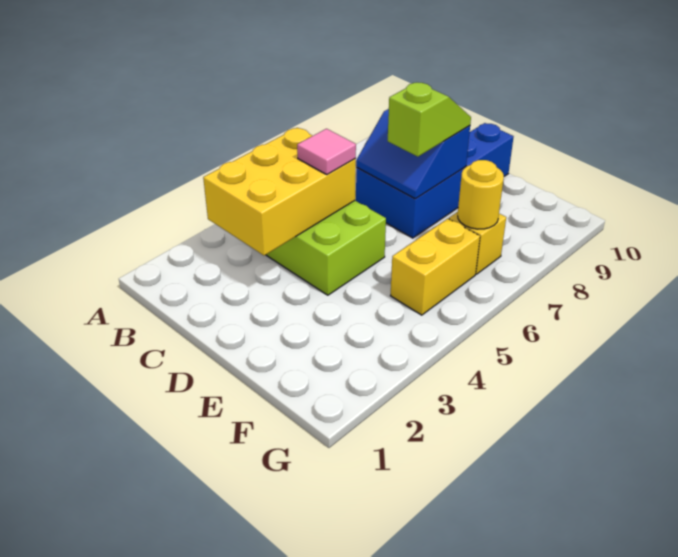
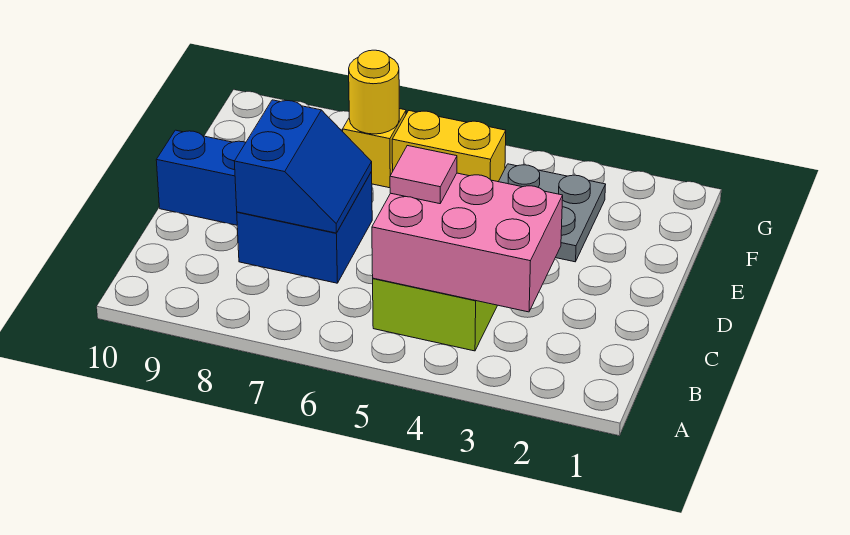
yellow brick B3:C5 level 2 -> pink brick B3:C5 level 2
lime slope D7:D8 level 3 top 7 -> none
none -> grey plate E3:F4 level 1

